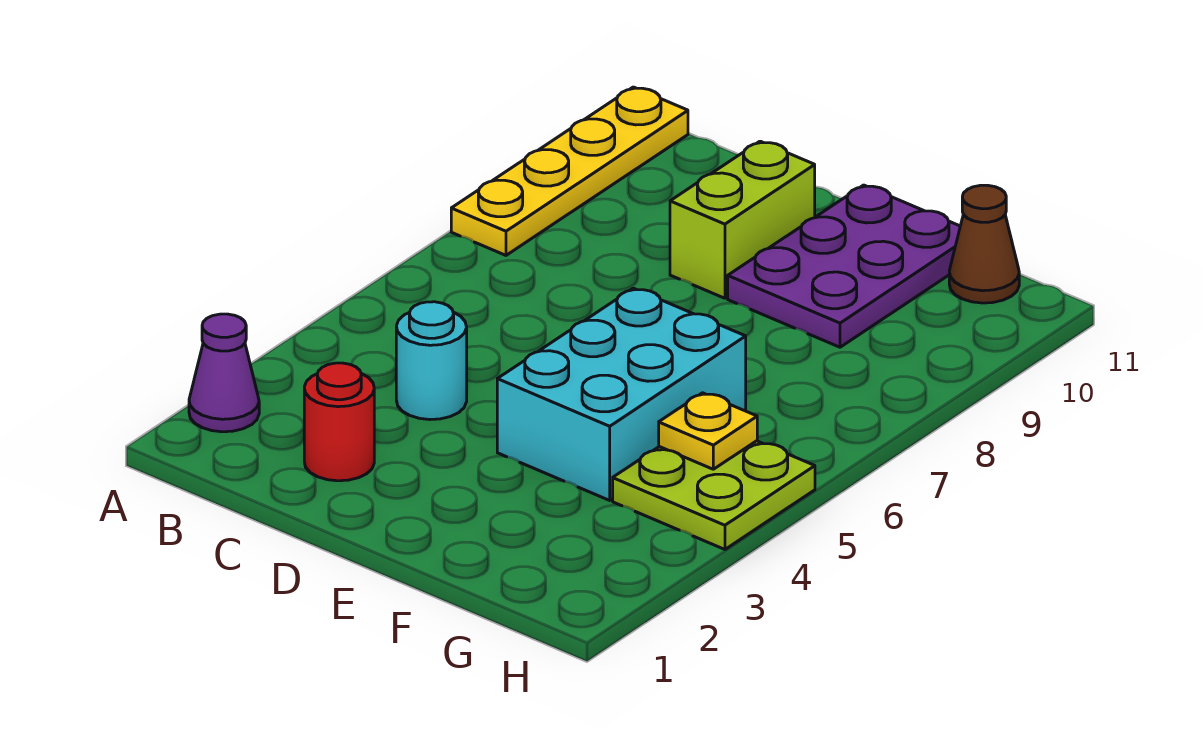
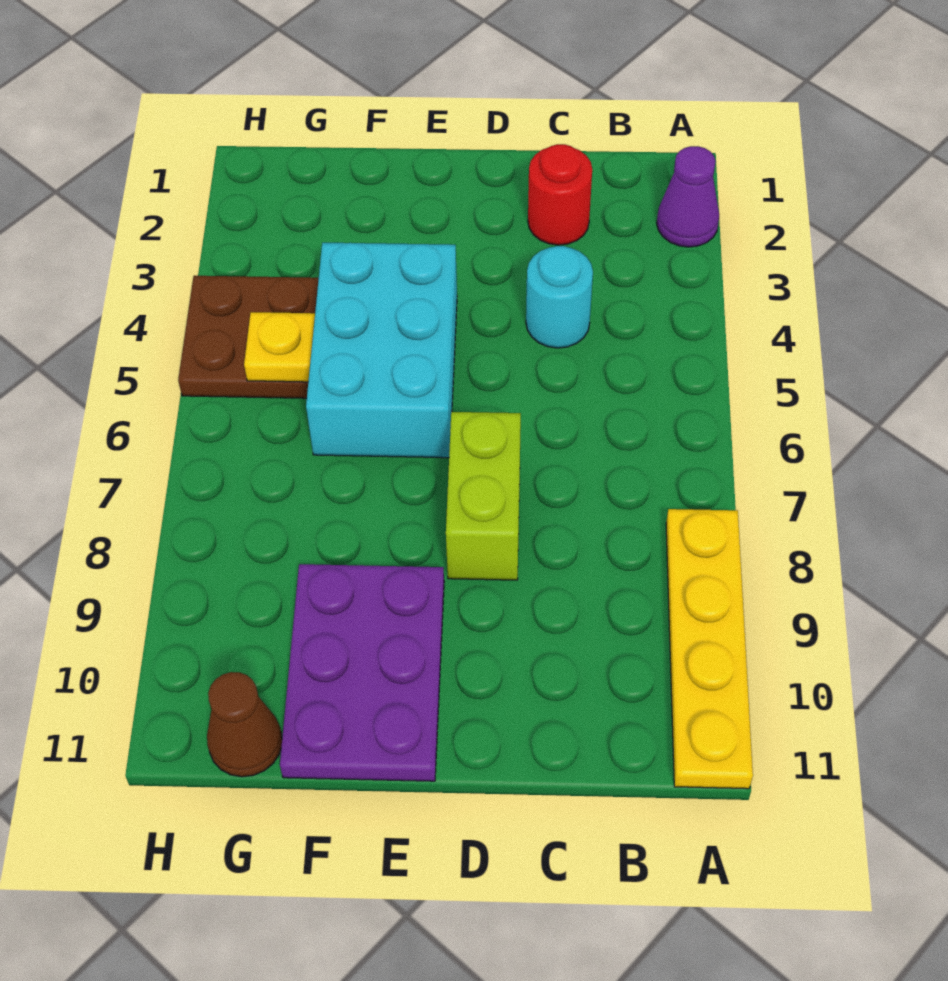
lime brick D9:D10 level 1 -> lime brick D7:D8 level 1
lime plate G4:H5 level 1 -> brown plate G4:H5 level 1

